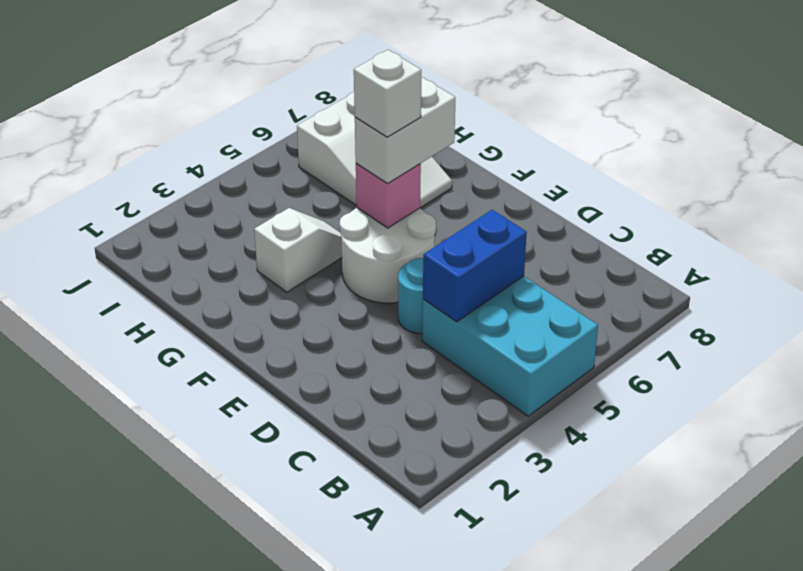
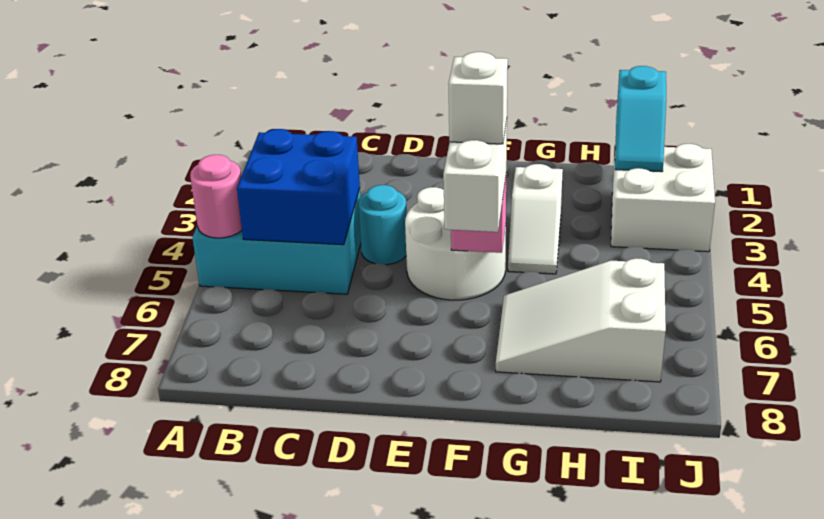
none -> pink round brick A5 level 2
blue brick C4:C5 level 2 -> blue brick B4:C5 level 2
none -> cyan slope I1:I2 level 2 top 1
none -> white brick I2:J3 level 1

